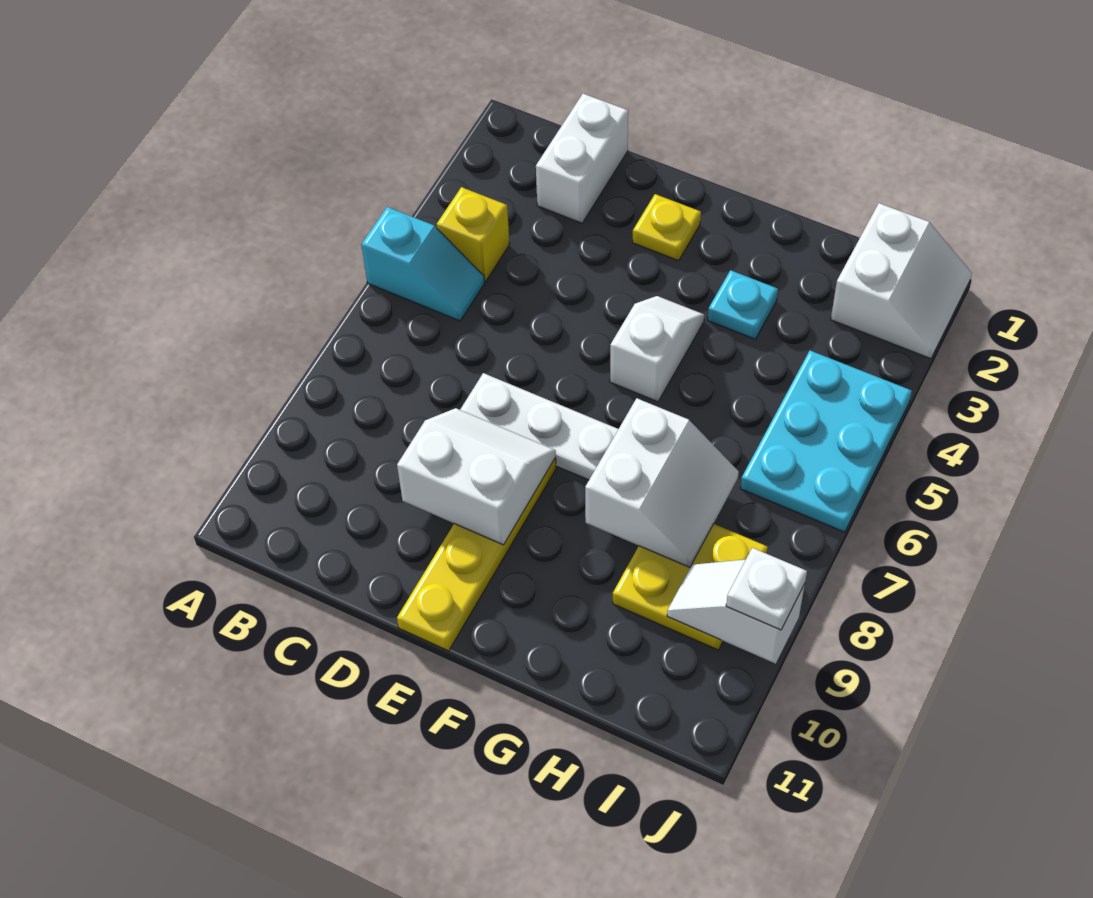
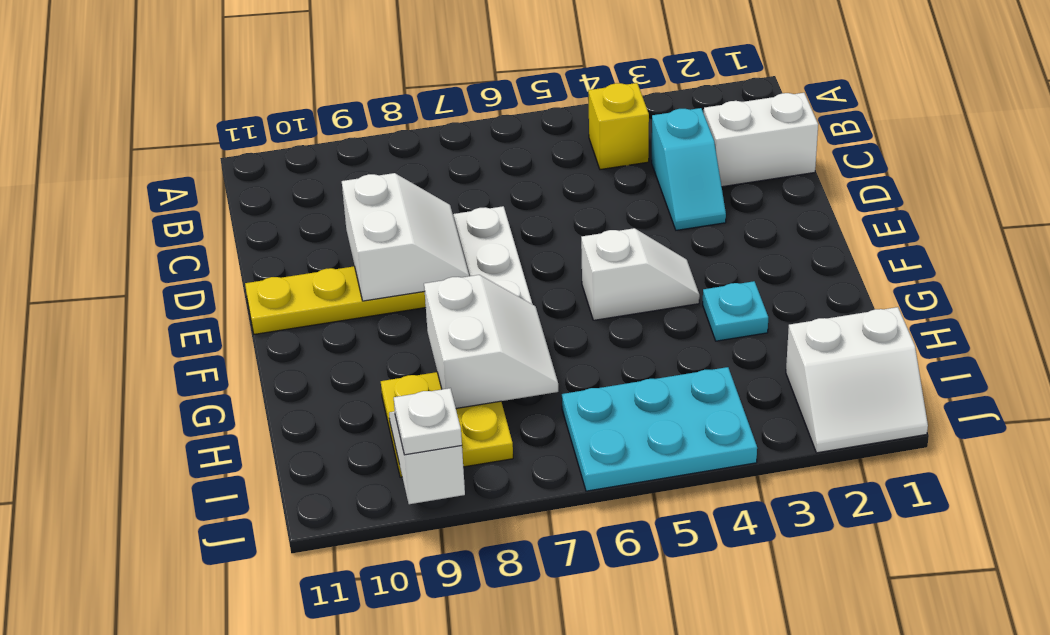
cyan slope A5:B5 level 1 top A -> cyan slope C3:D3 level 1 top C
yellow plate E2 level 1 -> none
white slope G7:H8 level 2 top G -> white slope G7:H8 level 2 top 8

